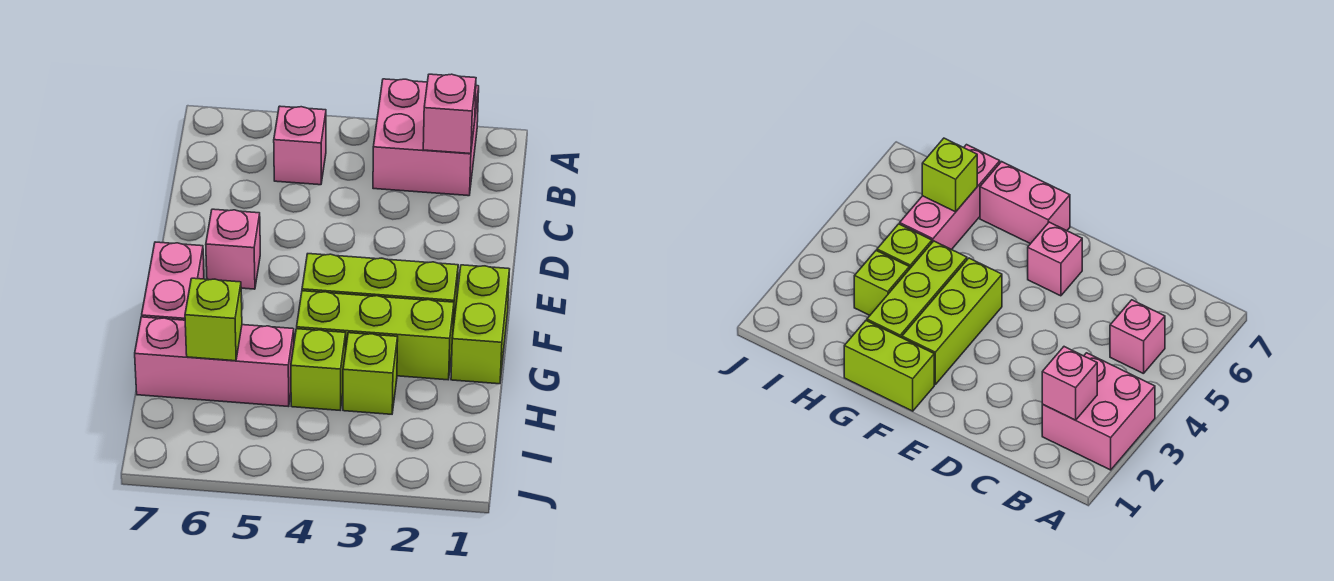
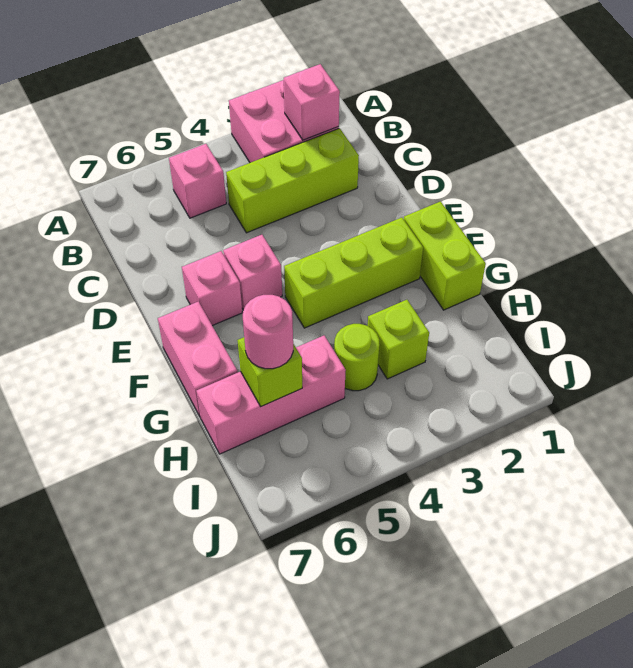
none -> pink brick E5 level 1
lime brick G2:G4 level 1 -> lime brick C2:C4 level 1
lime brick H4 level 1 -> lime round brick H4 level 1
none -> pink round brick H6 level 3

